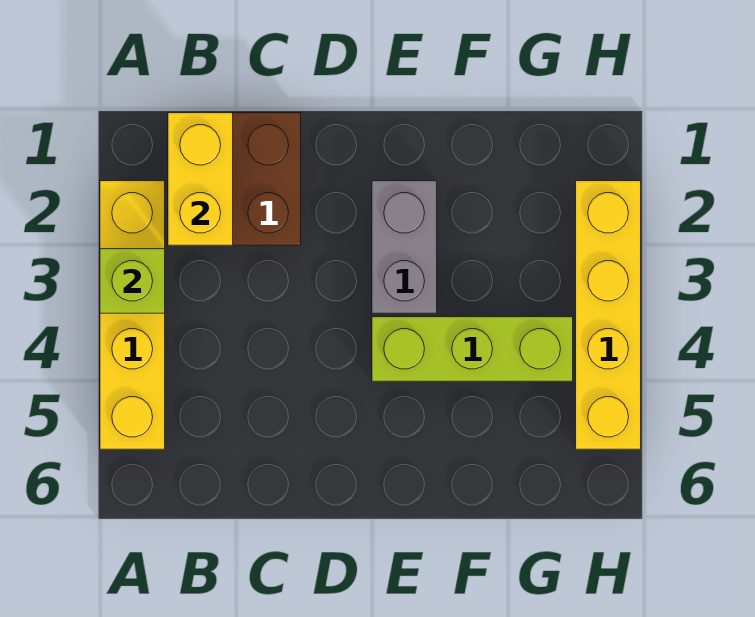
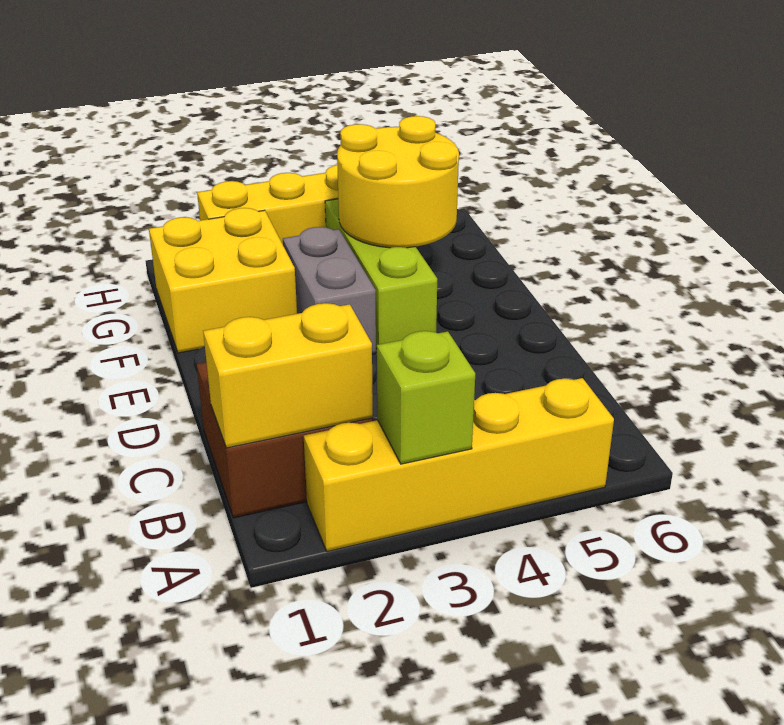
grey brick E2:E3 level 1 -> grey brick E3:F3 level 1
none -> yellow brick F1:G2 level 1
none -> yellow round brick F4:G5 level 2

